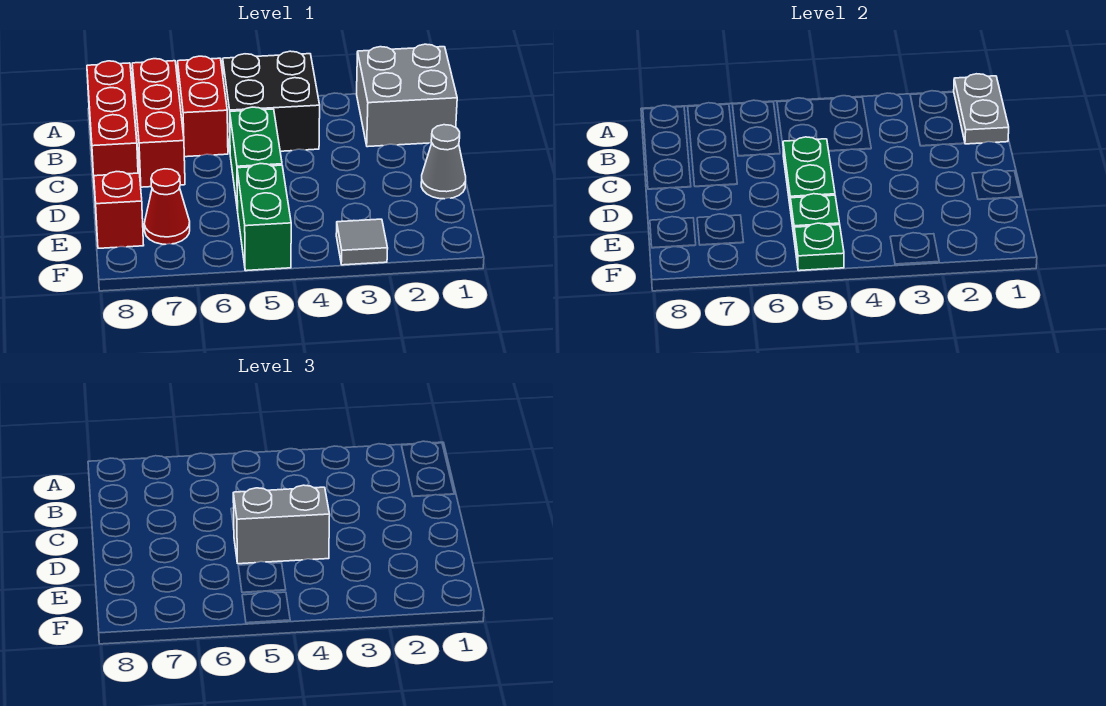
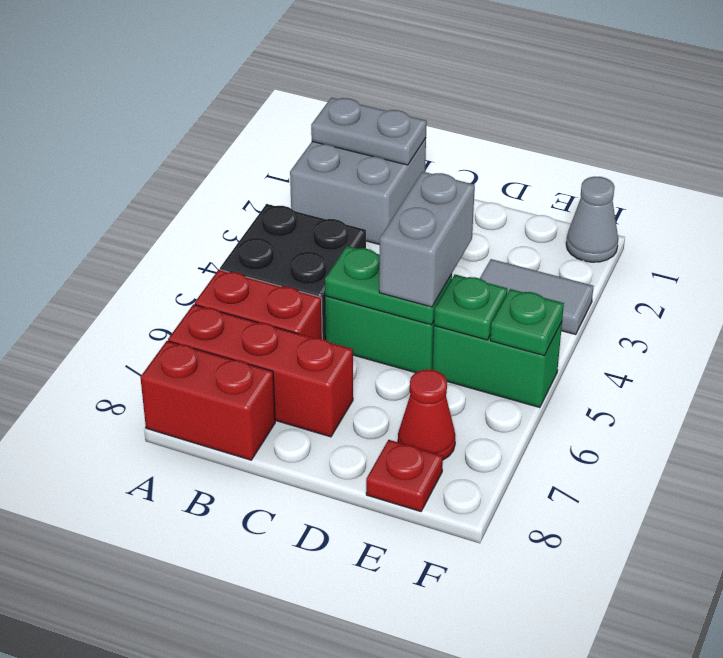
red brick A8:C8 level 1 -> red brick A8:B8 level 1
grey cone D1 level 1 -> grey cone F1 level 1
red brick E8 level 1 -> red plate E8 level 1
grey tile F3 level 1 -> grey tile E3:F3 level 1

